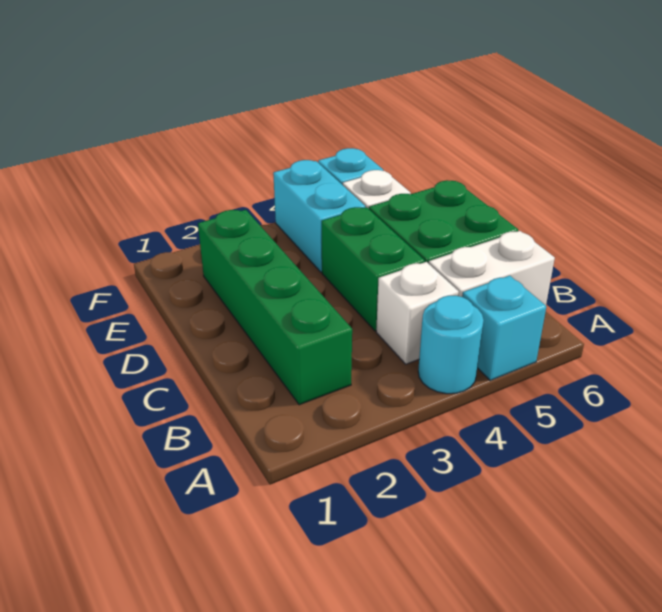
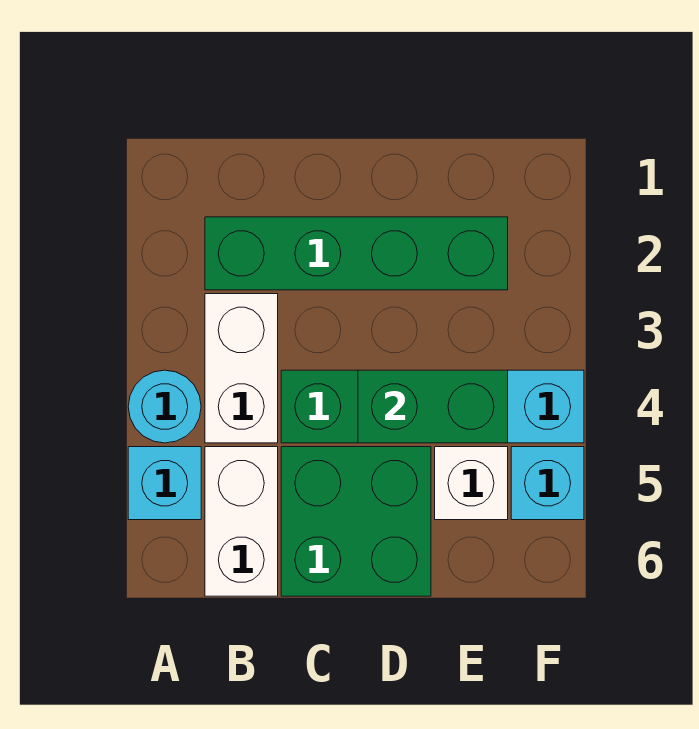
white brick B4 level 1 -> white brick B3:B4 level 1
none -> green brick D4:E4 level 2

